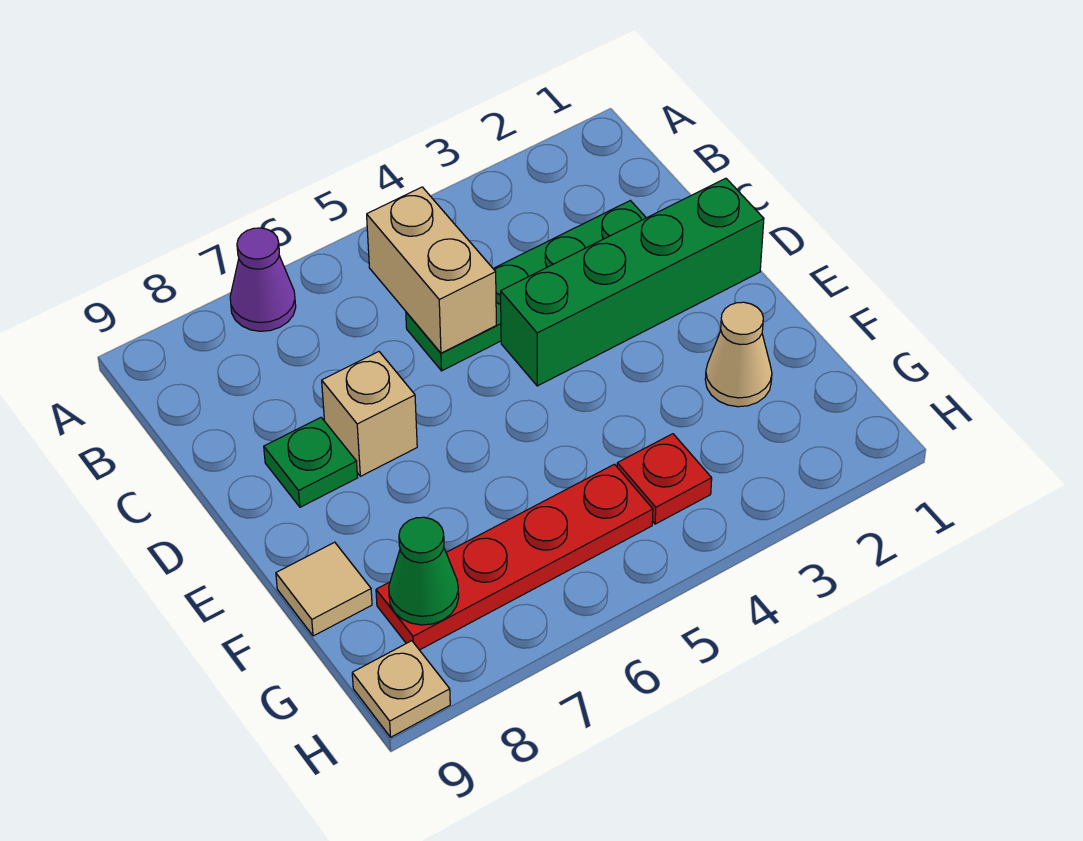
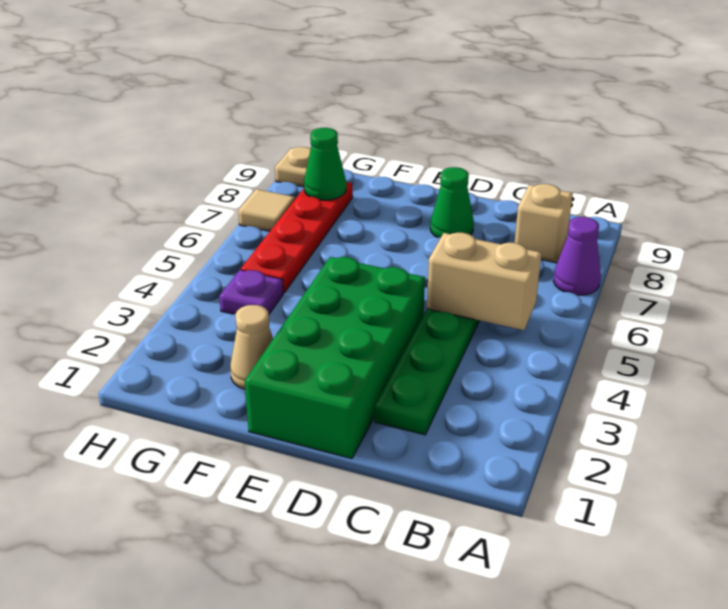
green brick D1:D4 level 1 -> green brick D1:E4 level 1
tan brick D7 level 1 -> tan brick B8 level 1
green plate D8 level 1 -> green cone D8 level 1
tan tile F9 level 1 -> tan tile H7 level 1
red plate G4 level 1 -> purple plate G4 level 1

